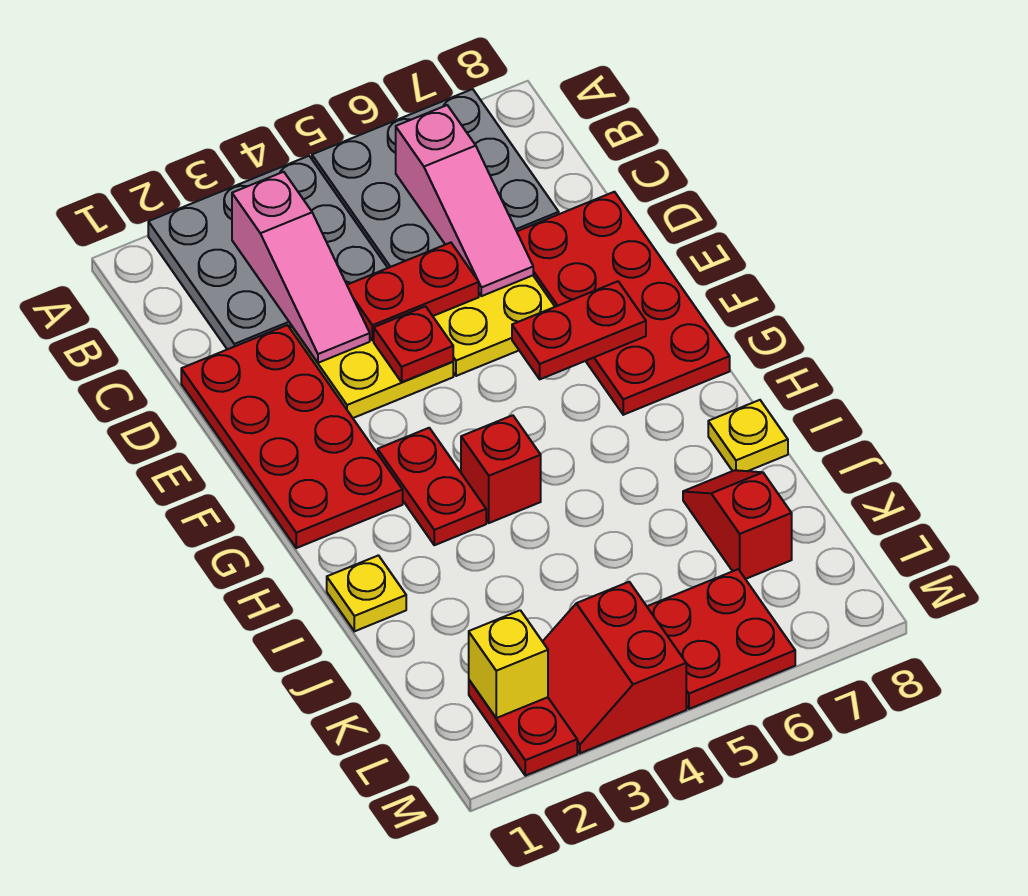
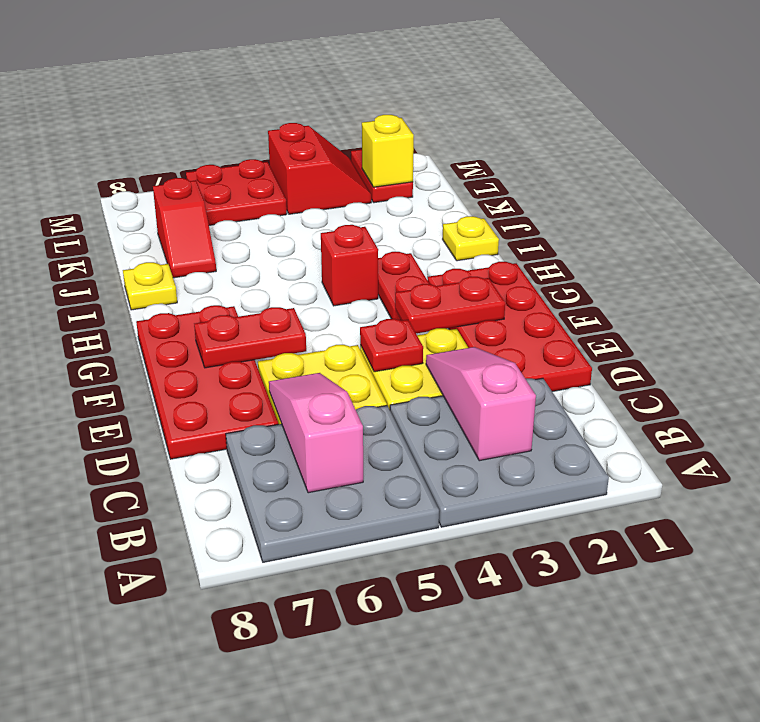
red plate D4:D5 level 2 -> red plate F2:F3 level 2

